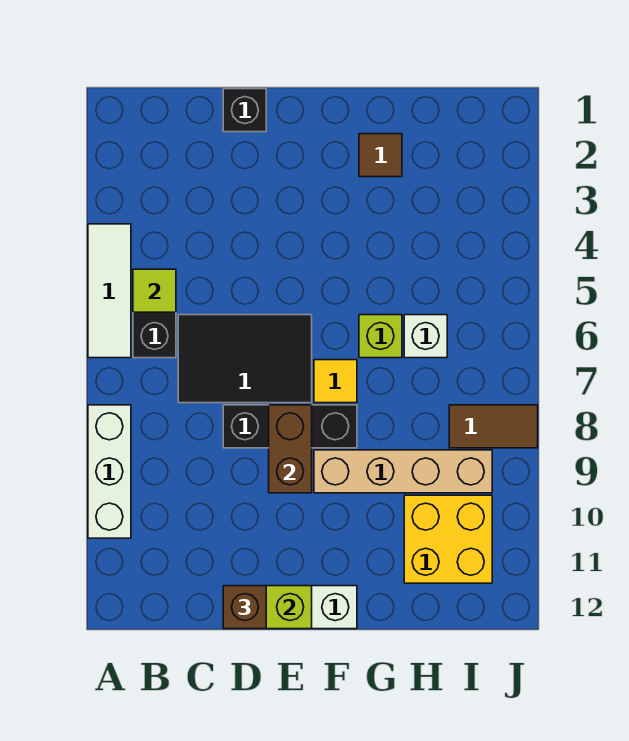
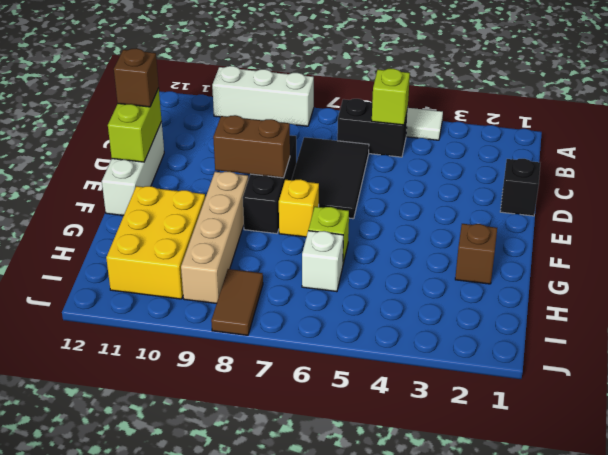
lime tile B5 level 2 -> lime brick B5 level 2
yellow tile F7 level 1 -> yellow brick F7 level 1
brown tile G2 level 1 -> brown brick G2 level 1
yellow brick H10:I11 level 1 -> yellow brick G10:I11 level 1

